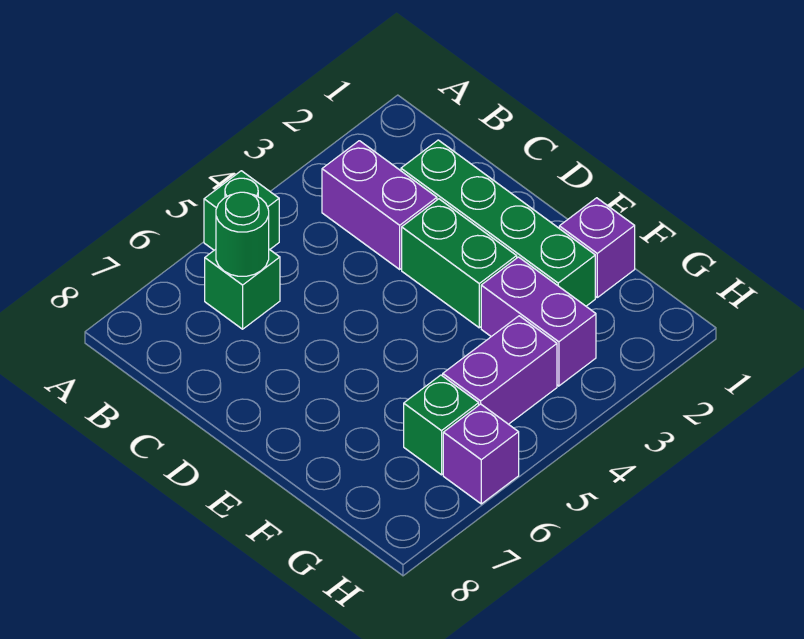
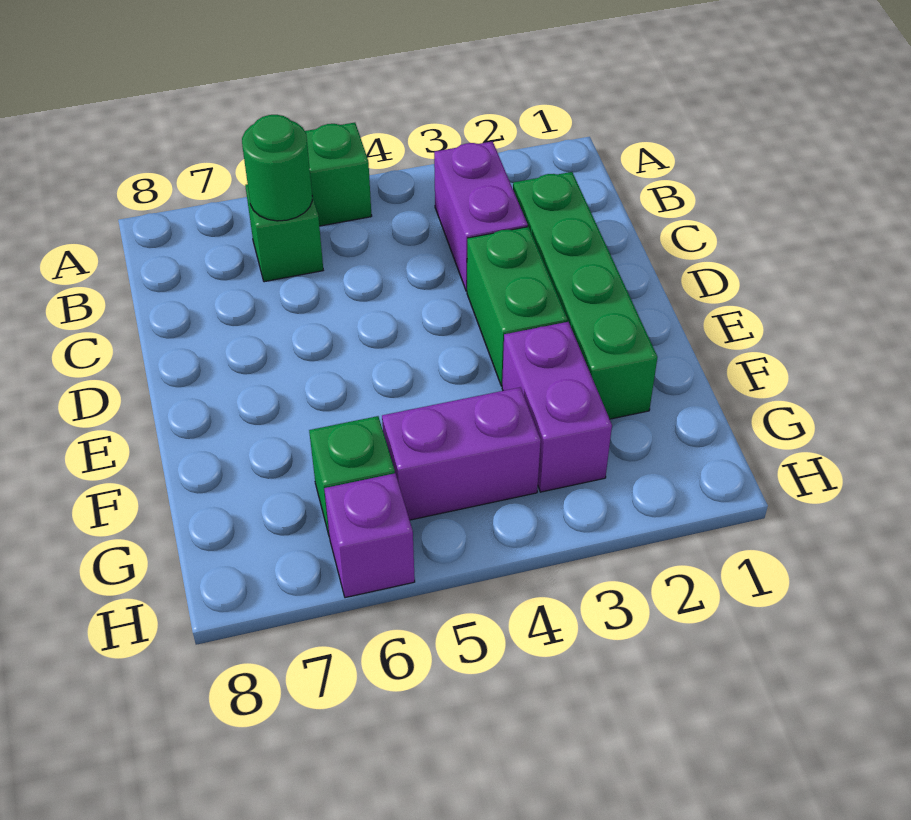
purple brick F1 level 1 -> none

